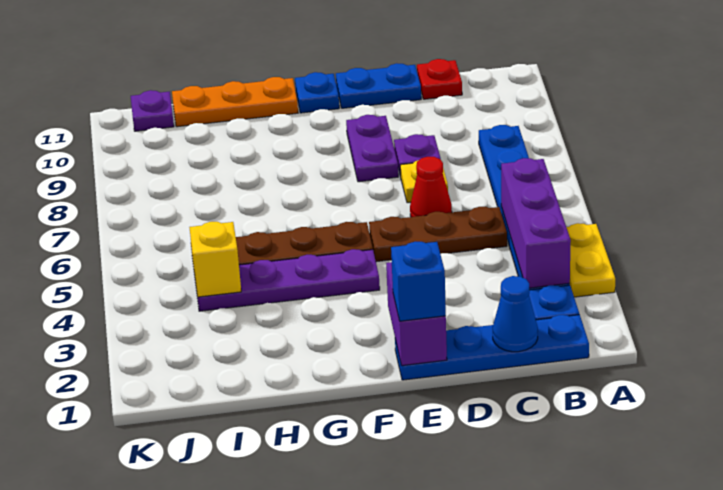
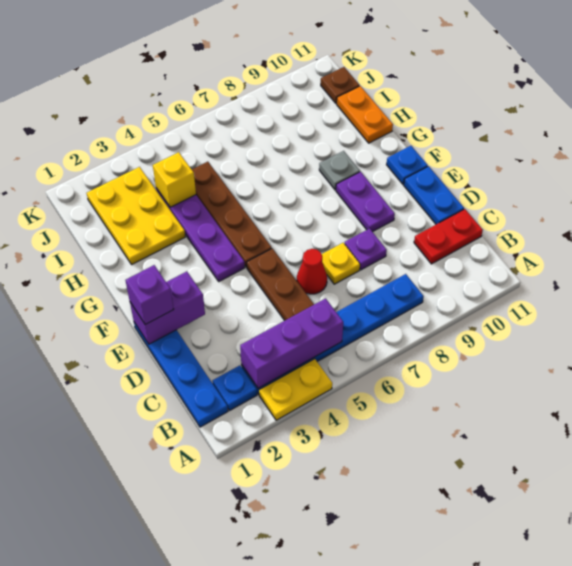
blue cone C1 level 2 -> none
red plate C11 level 1 -> red plate C10:C11 level 1
blue brick E1 level 3 -> purple brick E1 level 3
purple plate E8:E9 level 1 -> purple plate E9:F9 level 1
none -> grey plate G9 level 1
orange plate G11:I11 level 1 -> orange plate H11:I11 level 1
none -> yellow plate H2:J3 level 1
purple plate J11 level 1 -> brown plate J11 level 1

